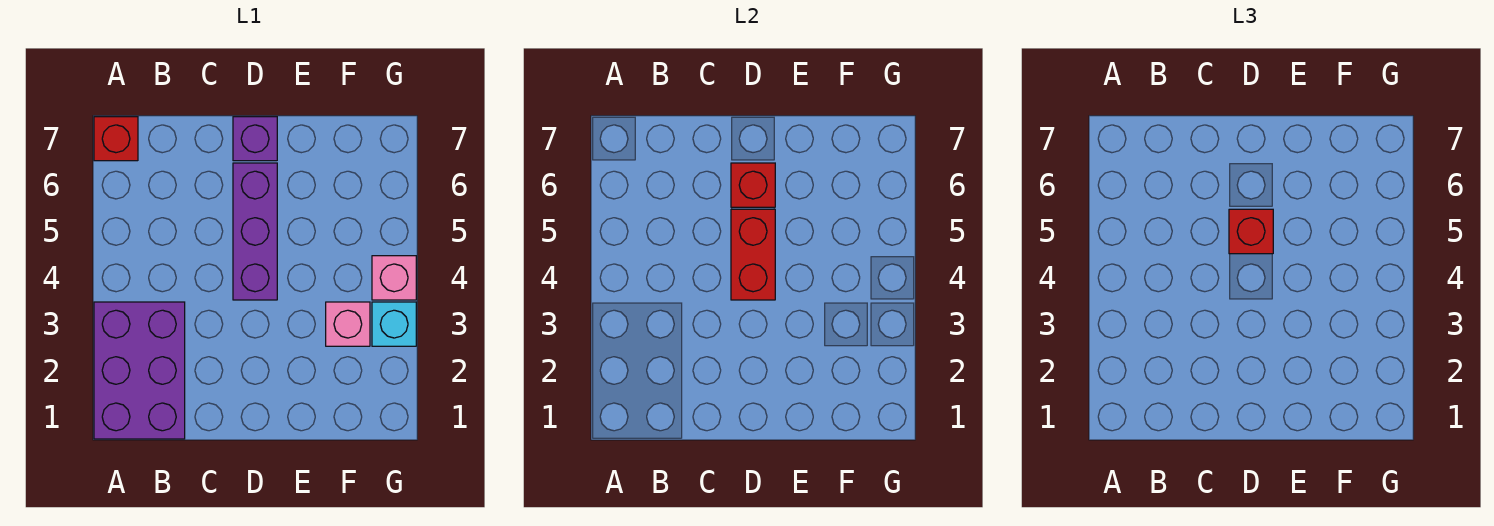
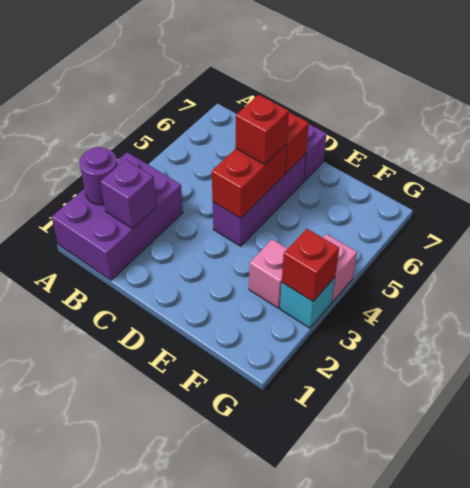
none -> purple round brick A2 level 2
red brick A7 level 1 -> red brick G3 level 2
none -> purple brick B2 level 2

